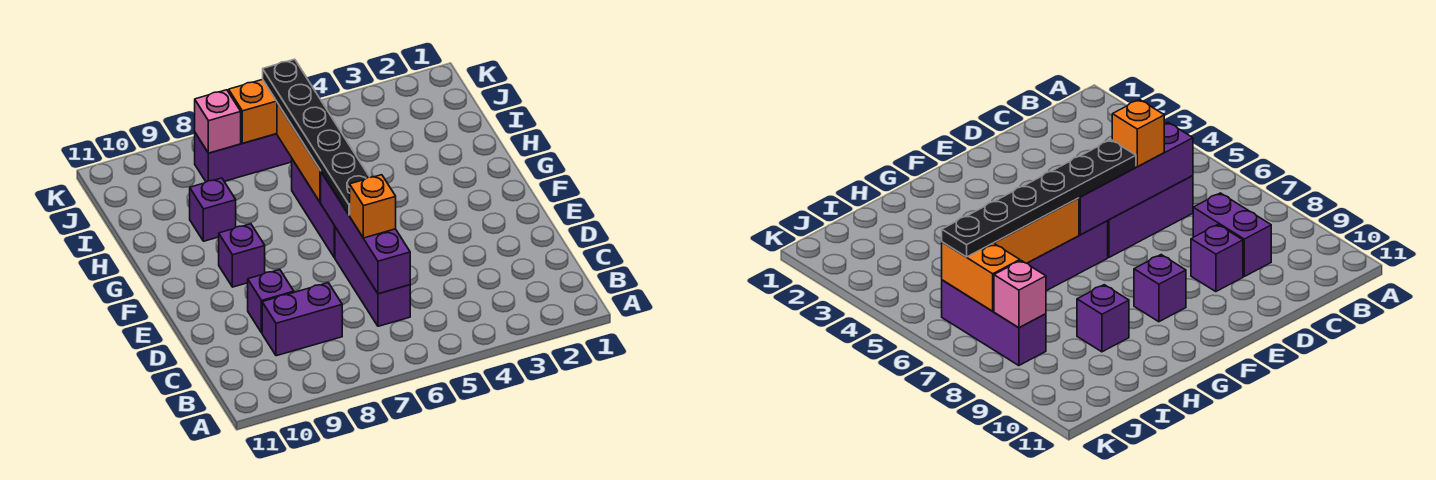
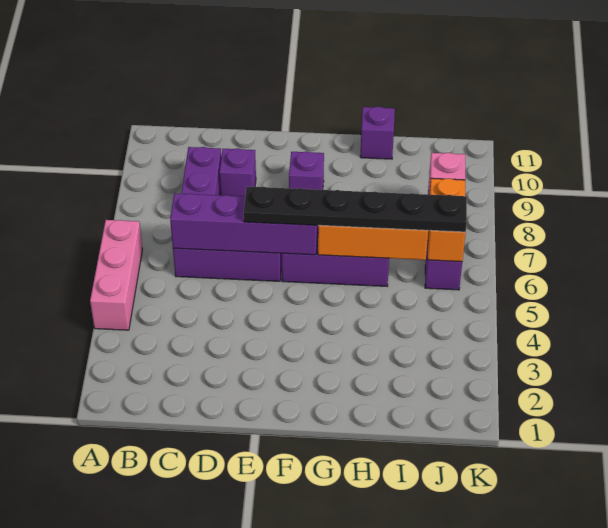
none -> pink brick A4:A6 level 1
orange brick D6 level 3 -> none
purple brick H9 level 1 -> purple brick H11 level 1

